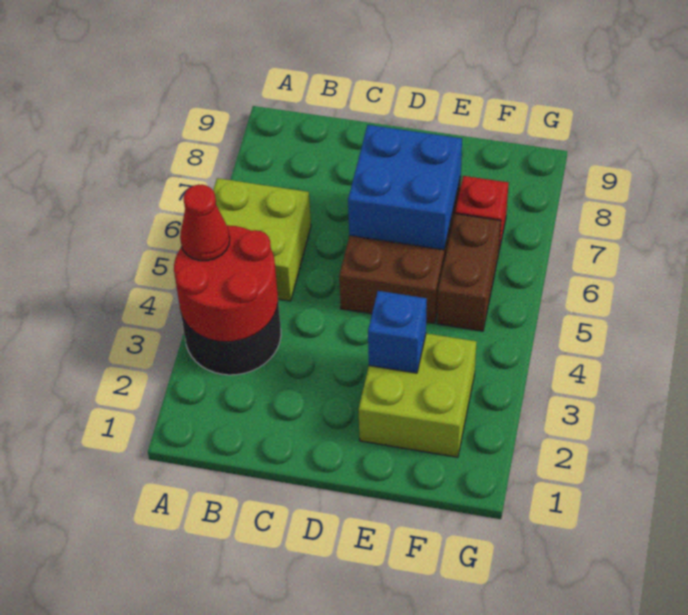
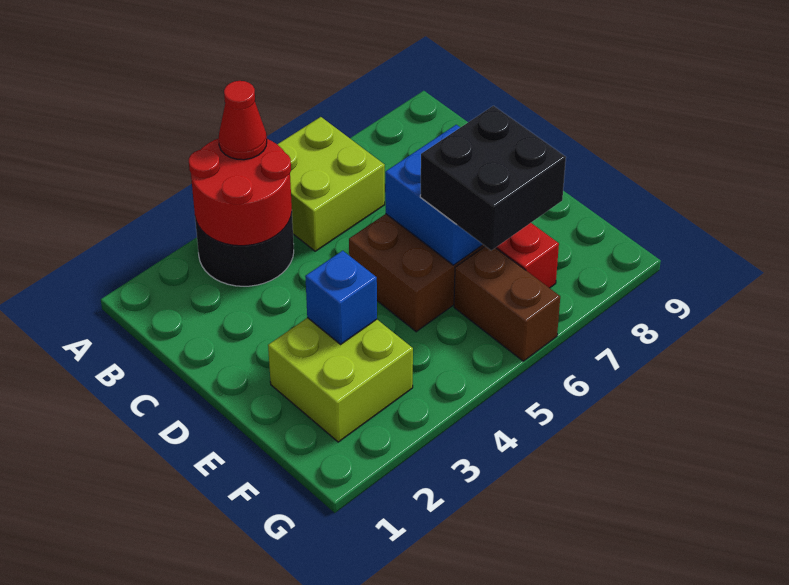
none -> black brick E6:F7 level 3
brown brick F5:F6 level 1 -> brown brick F6:G6 level 1

